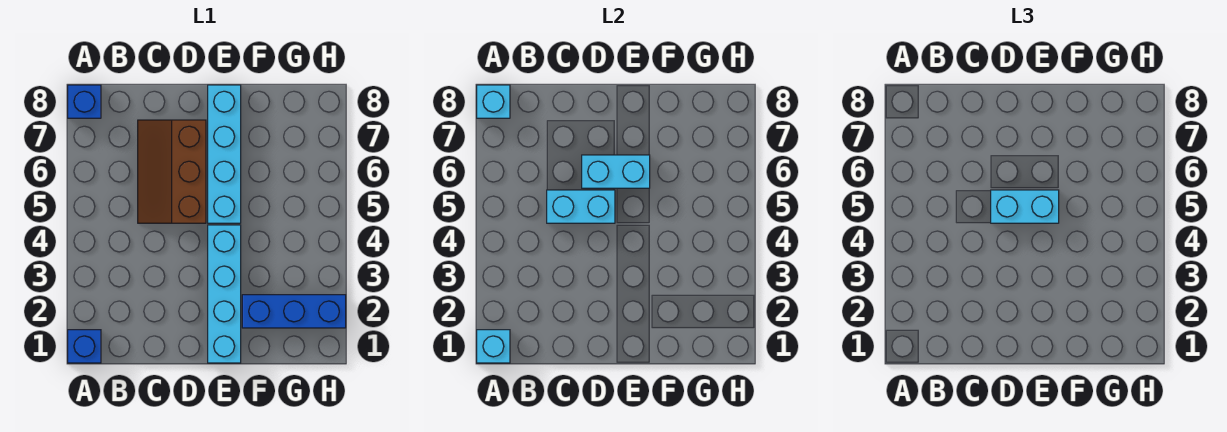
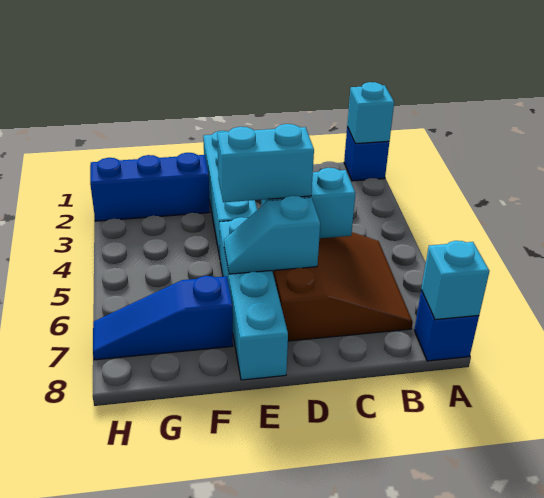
brown slope C5:D7 level 1 top D -> brown slope B5:D7 level 1 top D
cyan brick D6:E6 level 2 -> cyan slope D6:E6 level 2 top D
none -> blue slope F7:H7 level 1 top F

